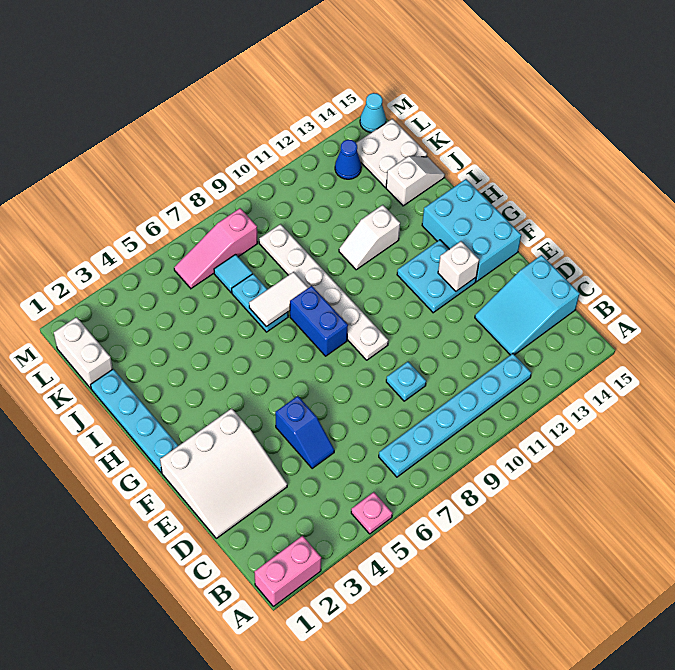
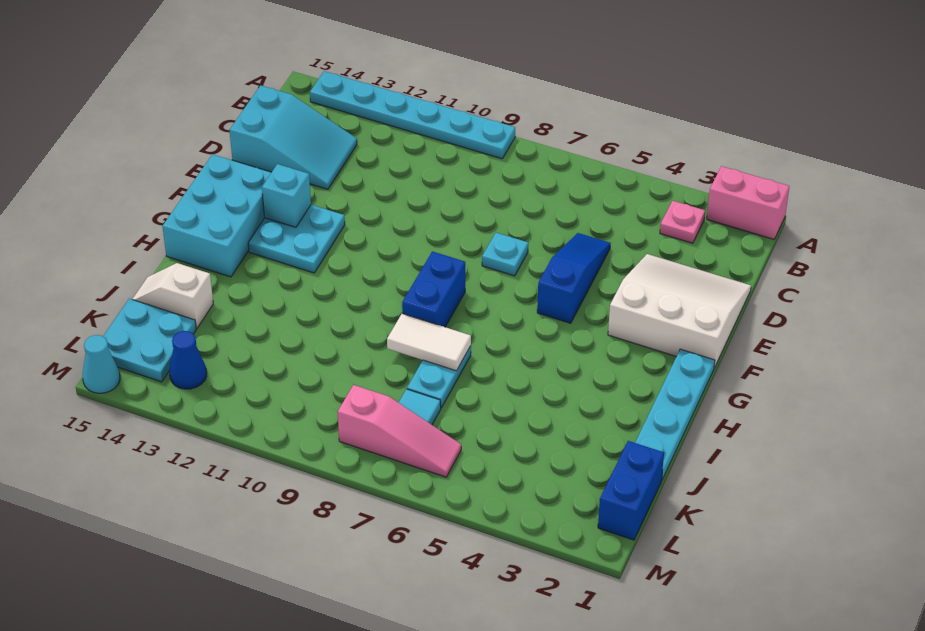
pink plate A5 level 1 -> pink plate B3 level 1
cyan plate B7:B12 level 1 -> cyan plate A9:A14 level 1
blue slope D5:E5 level 1 top E -> blue slope D5:F5 level 1 top F
cyan plate D9 level 1 -> cyan plate E7 level 1
white plate F9:K9 level 1 -> none
white brick F13 level 2 -> cyan brick F13 level 2
white slope I11:I12 level 1 top 12 -> none
white brick K1:L1 level 1 -> blue brick K1:L1 level 1
white plate K14:L15 level 1 -> cyan plate K14:L15 level 1

